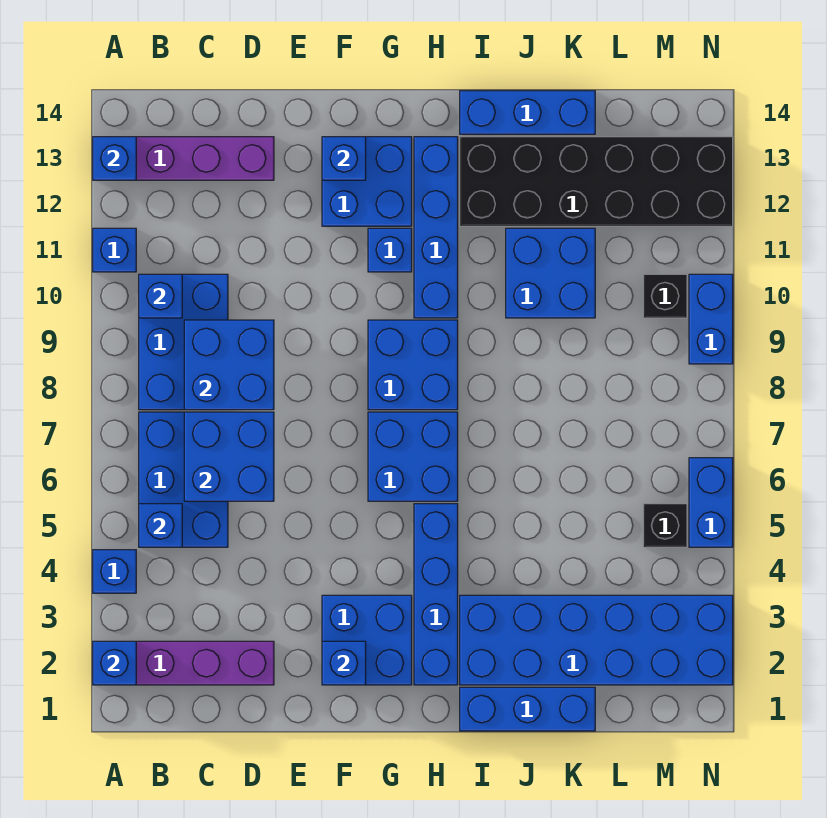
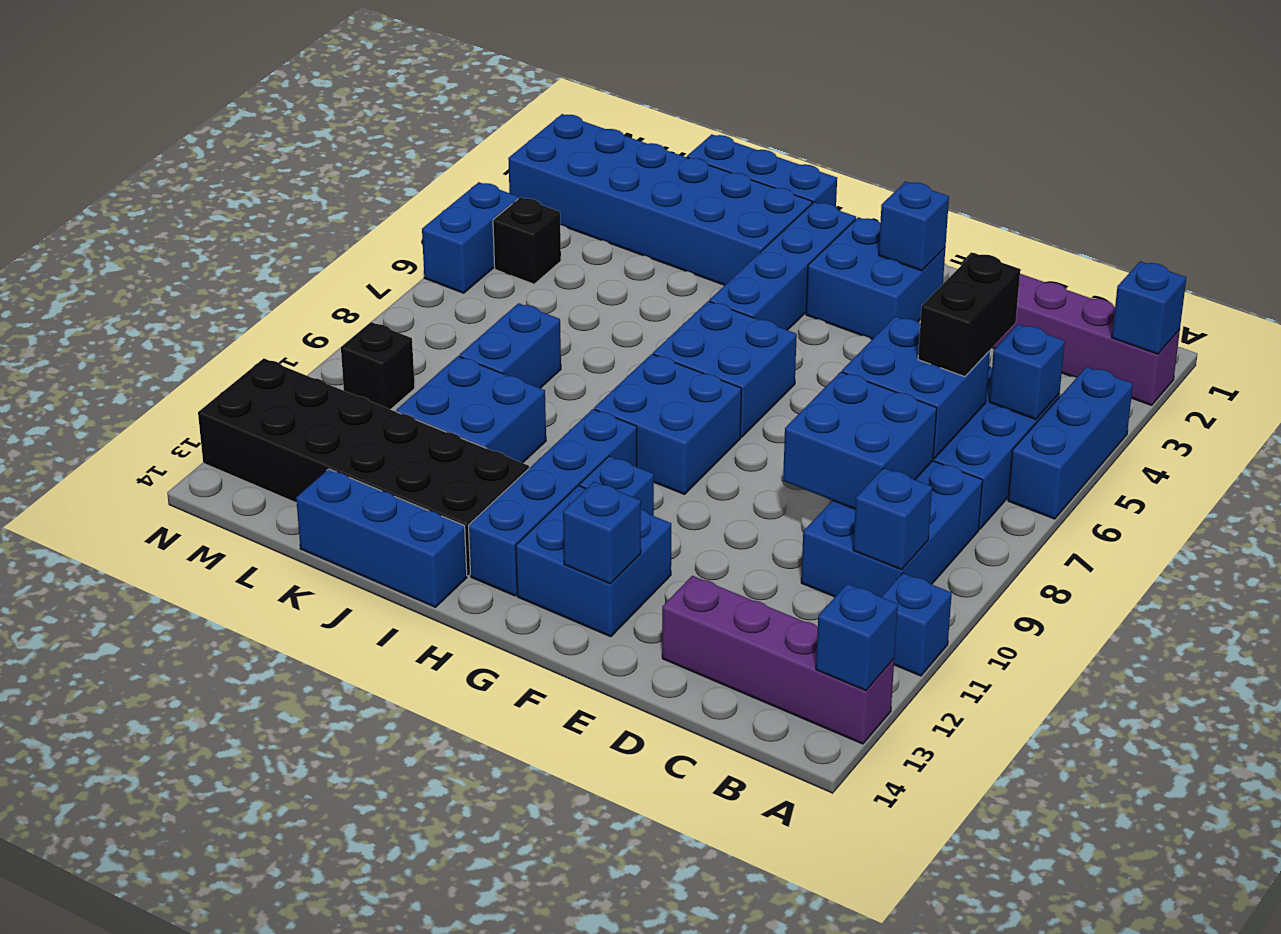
blue brick A4 level 1 -> blue brick A4:A6 level 1
none -> black brick C5:C6 level 3
blue brick N9:N10 level 1 -> blue brick K8:K9 level 1

